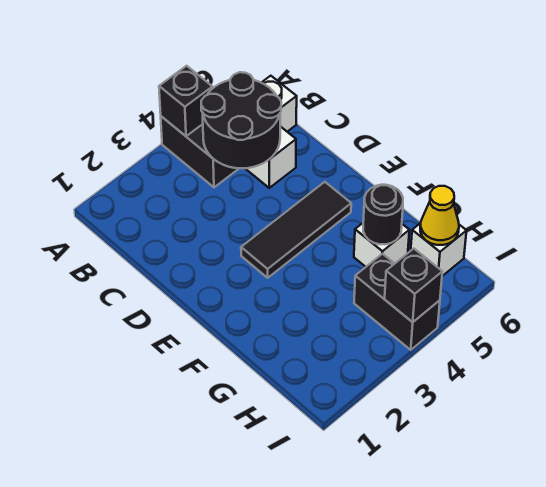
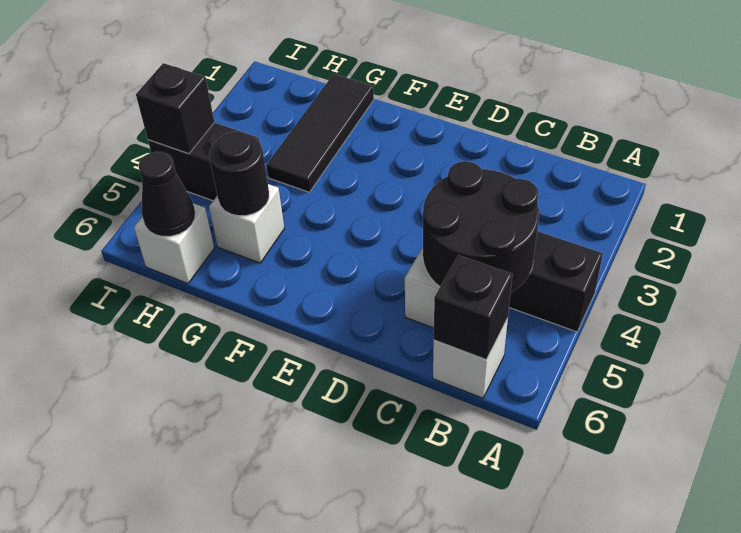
black brick A4 level 2 -> black brick B6 level 2
black tile E3:E5 level 1 -> black tile G1:G3 level 1
yellow cone H6 level 2 -> black cone H6 level 2

